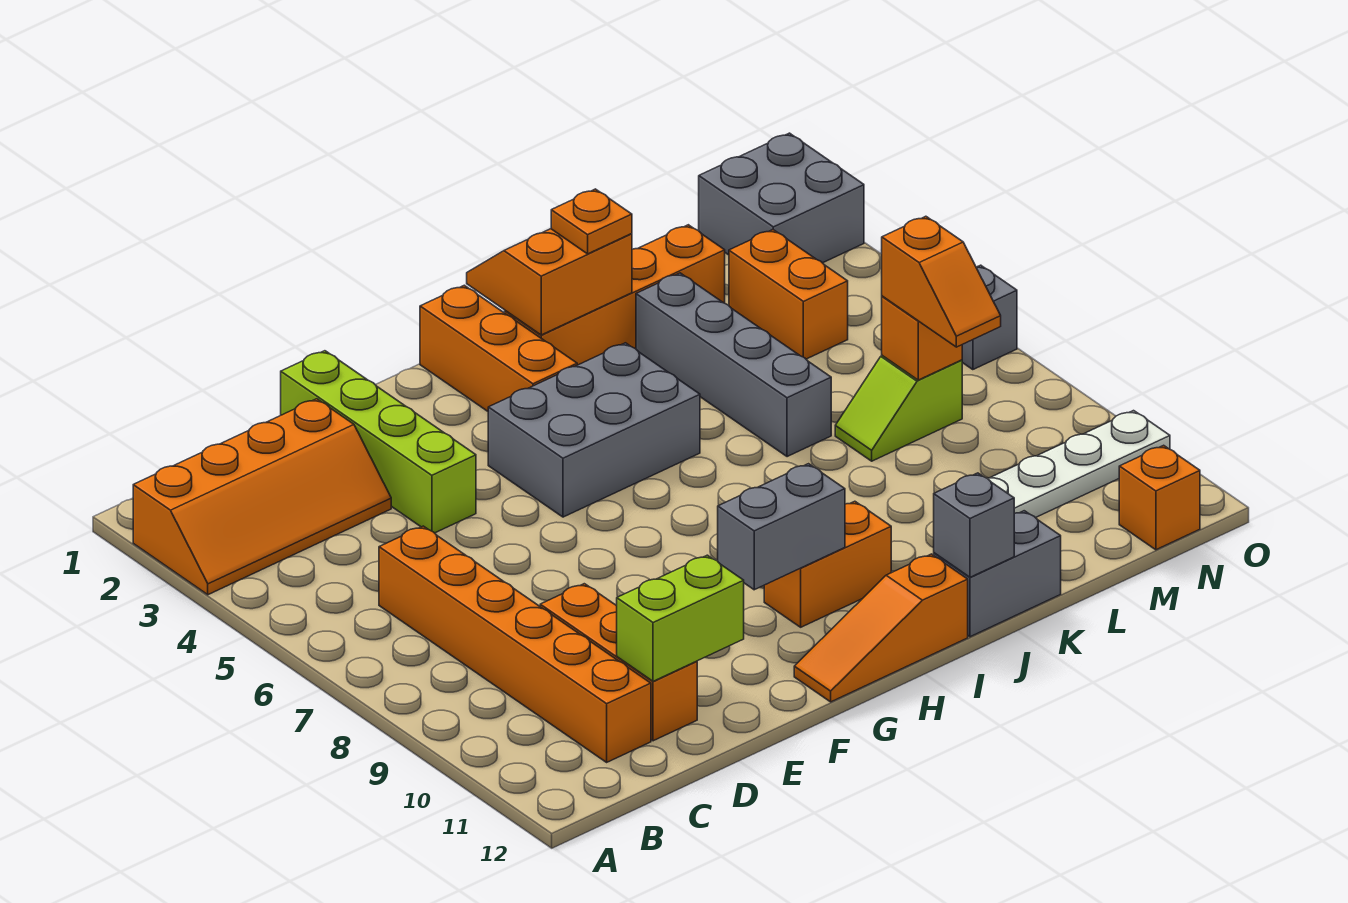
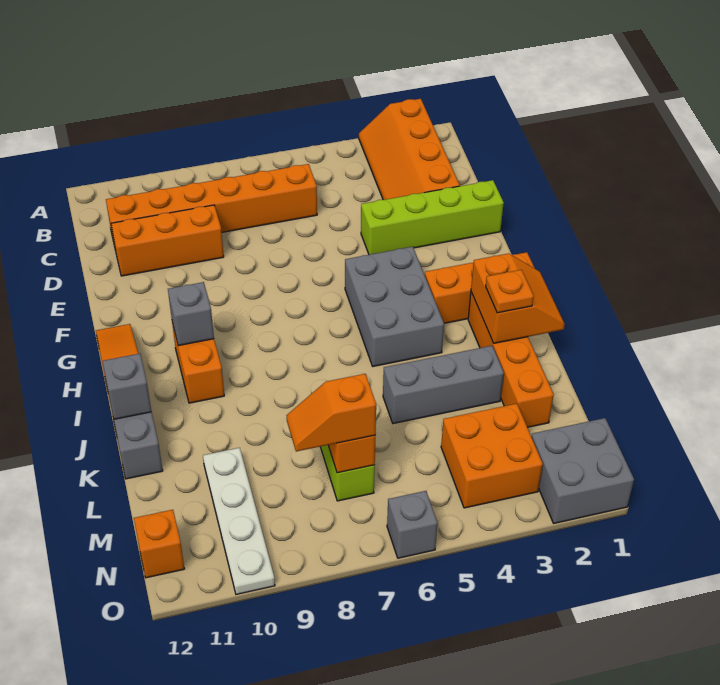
lime brick D11:E11 level 2 -> none
grey brick G10:H10 level 2 -> grey brick H10 level 2
grey brick K3:K6 level 1 -> grey brick K3:K5 level 1
orange brick M3:M4 level 1 -> orange brick M3:N4 level 1

